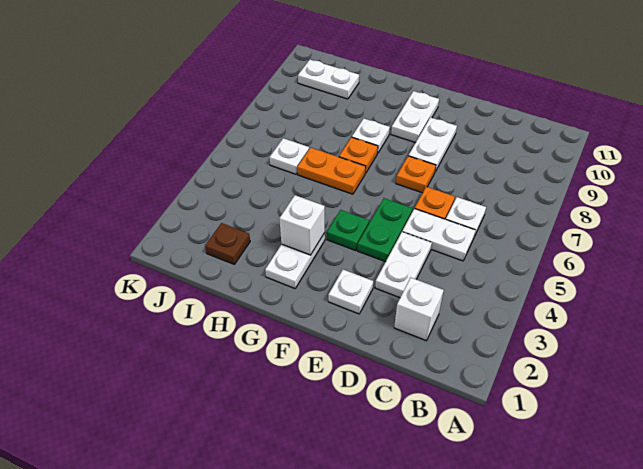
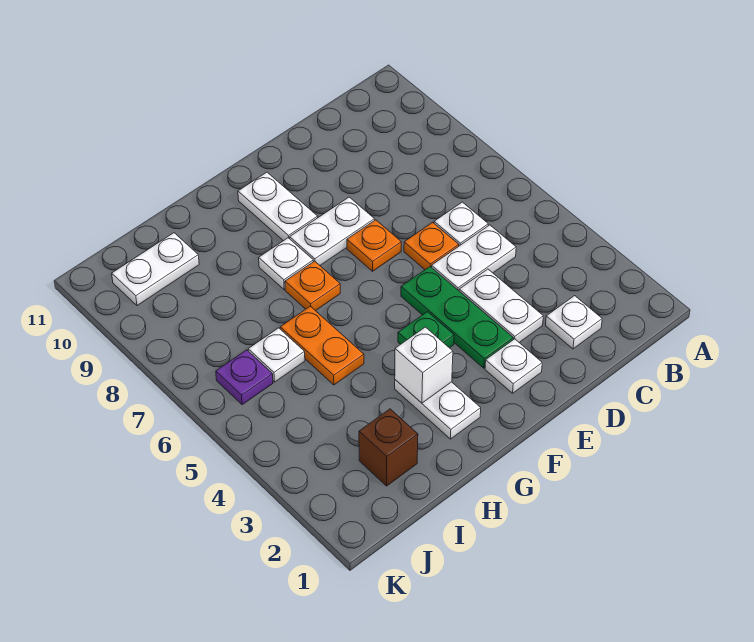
white brick C2 level 1 -> white plate C2 level 1
green plate E4:E5 level 1 -> green plate E3:E5 level 1
white plate E8:E9 level 1 -> white plate E8:F8 level 1
orange plate G6:H6 level 1 -> orange plate H5:H6 level 1
brown plate I2 level 1 -> brown brick I2 level 1
none -> purple plate J6 level 1

